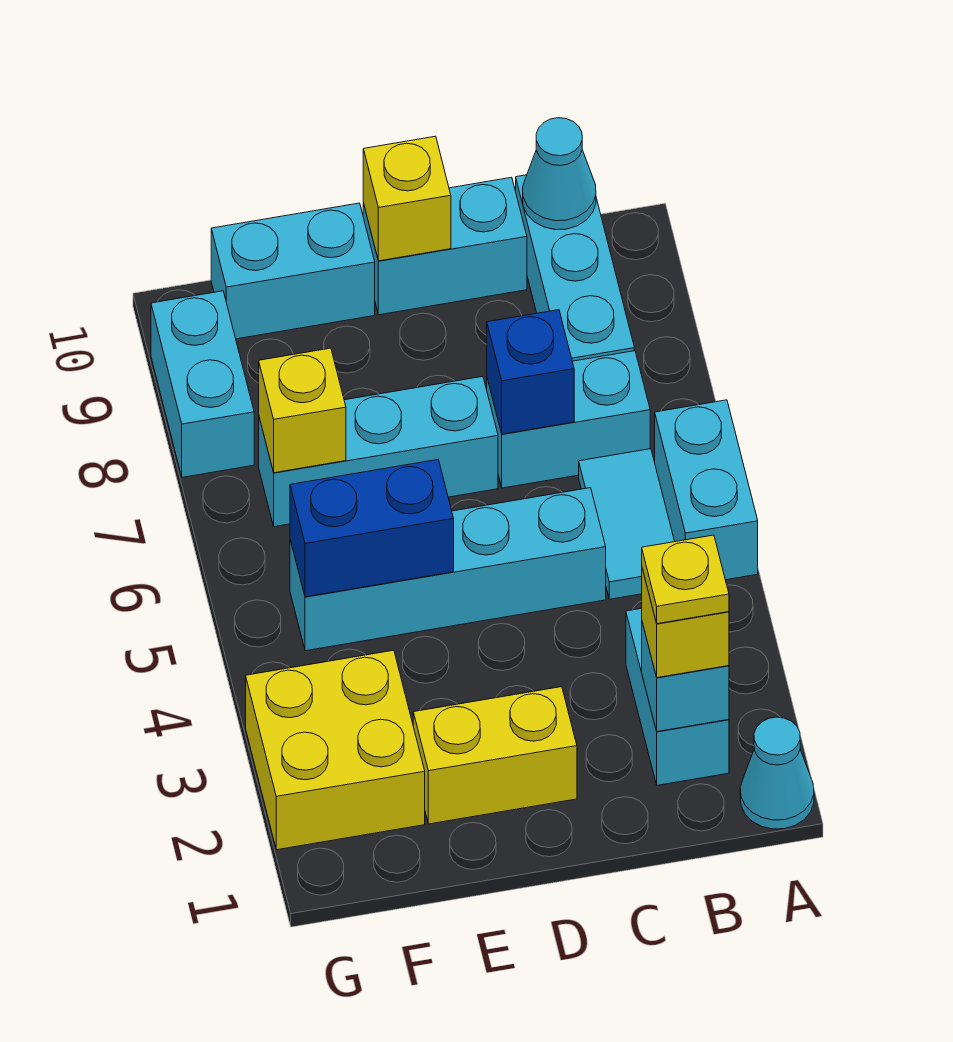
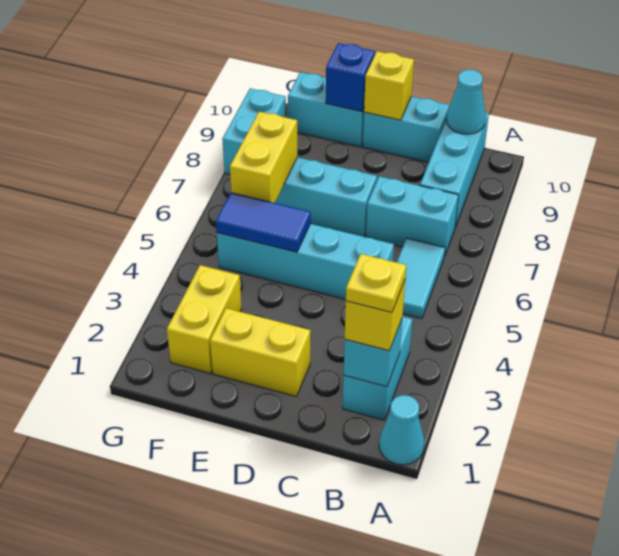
cyan brick A5:A6 level 1 -> none
blue brick C7 level 2 -> blue brick E10 level 2
blue brick E5:F5 level 2 -> blue tile E5:F5 level 2
yellow brick F2:G3 level 1 -> yellow brick F2:F3 level 1
yellow brick F7 level 2 -> yellow brick F6:F7 level 2

